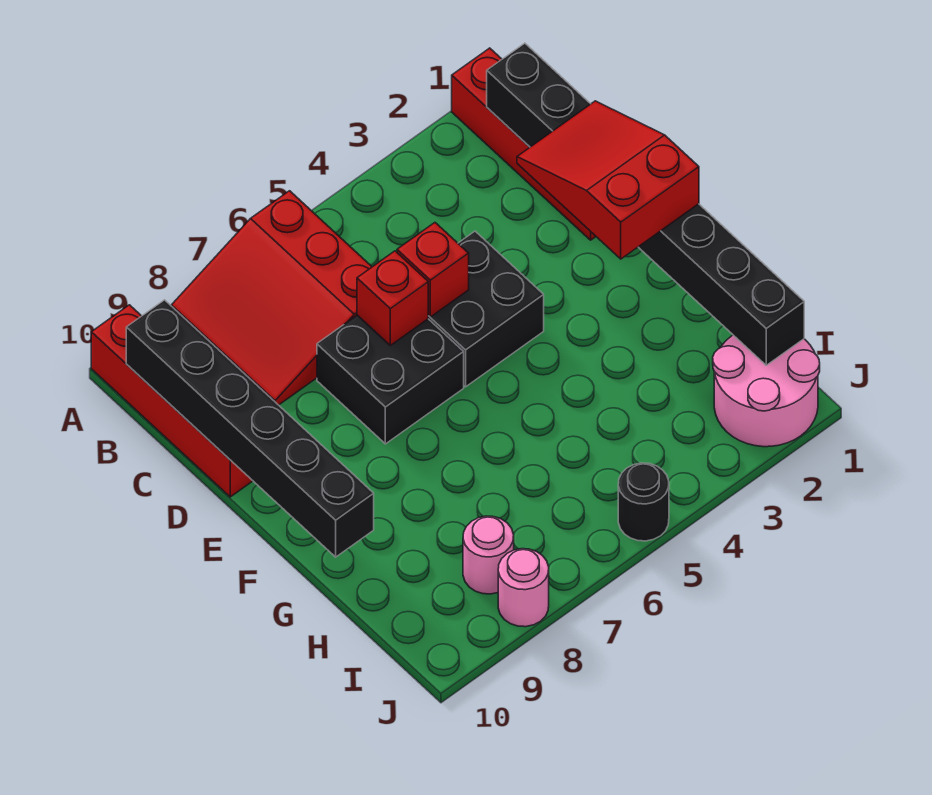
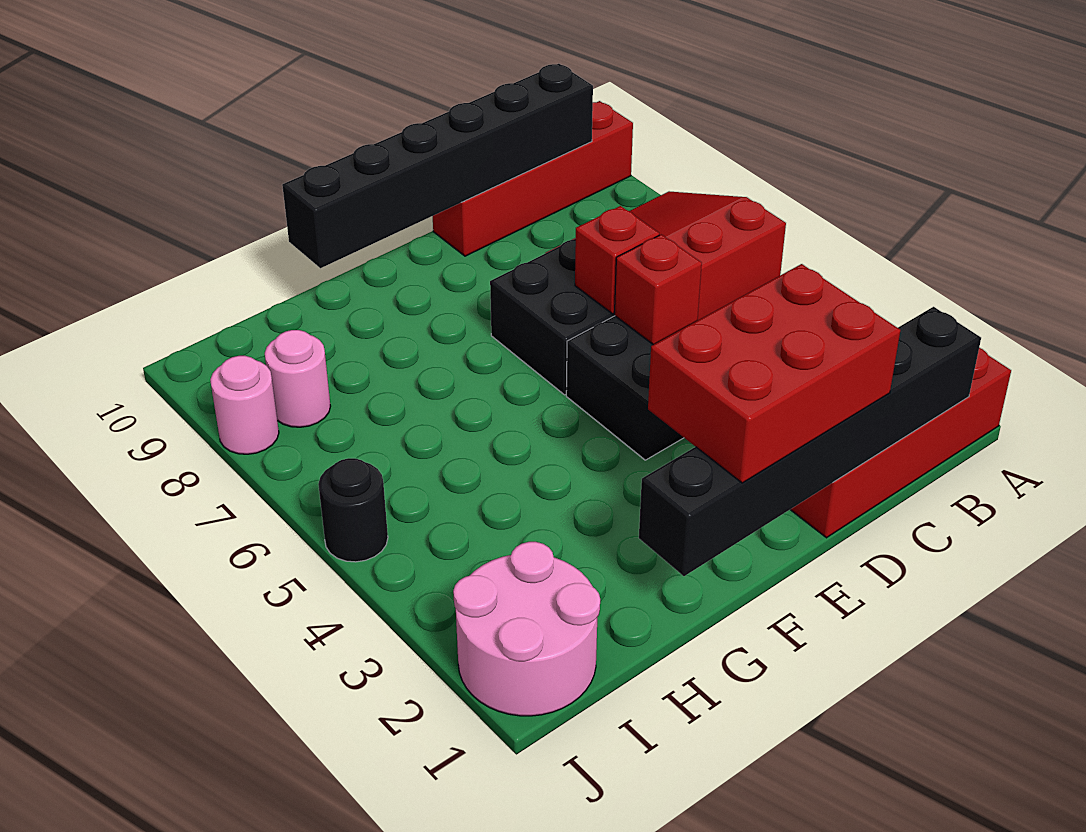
black brick B1:I1 level 2 -> black brick B1:G1 level 2
red slope D1:F2 level 3 top F -> red brick D1:F2 level 3

